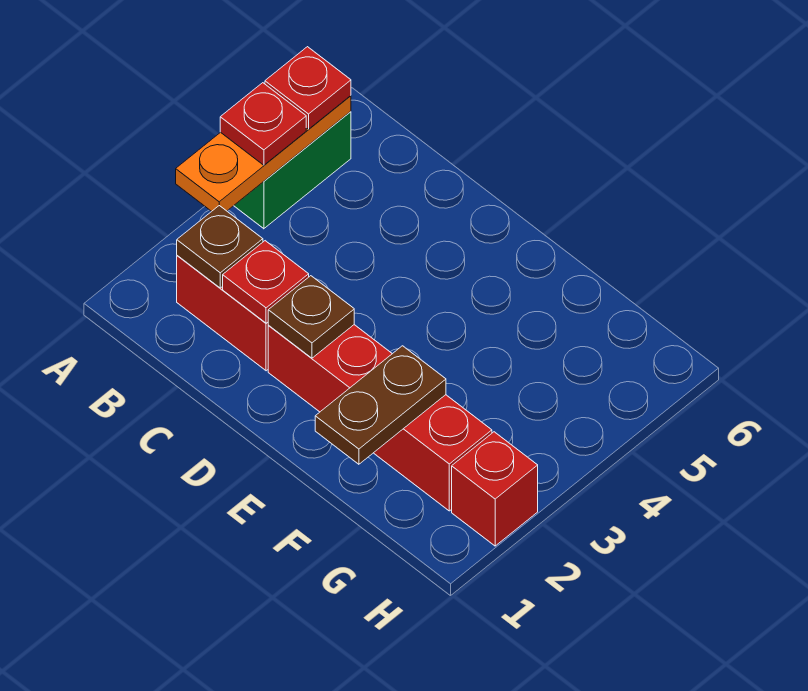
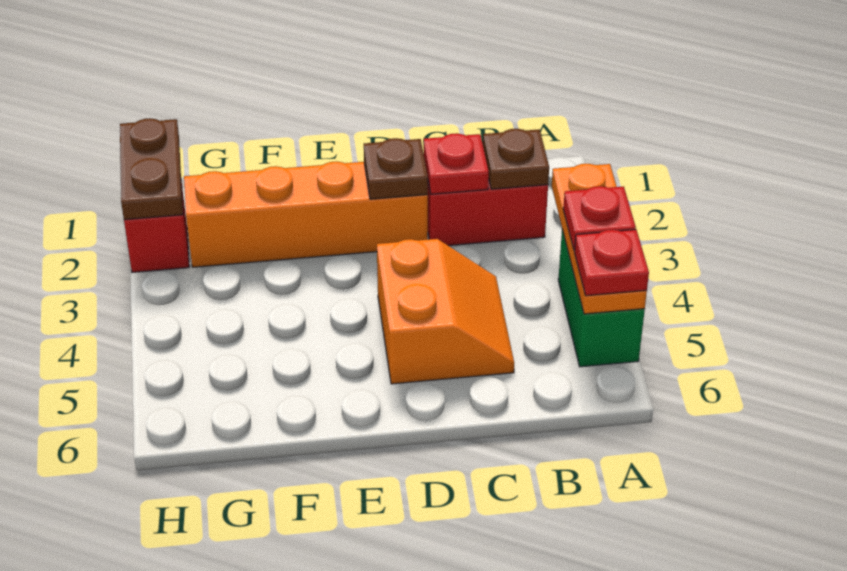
none -> orange slope C4:D5 level 1 top D
red brick D2:G2 level 1 -> orange brick D2:G2 level 1
brown plate F1:F2 level 2 -> brown plate H1:H2 level 2

